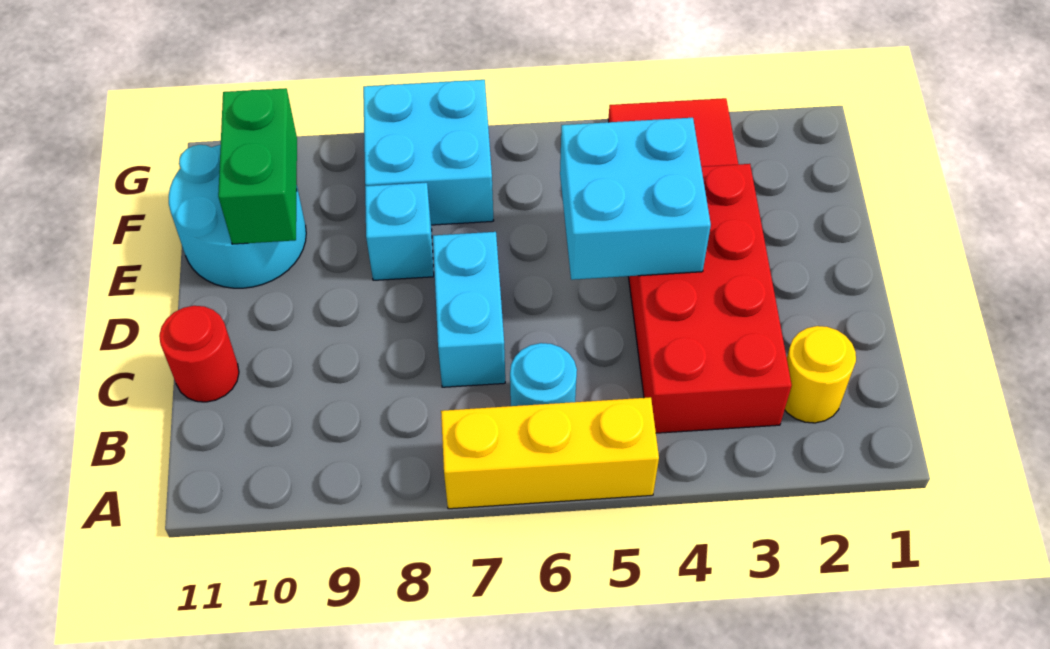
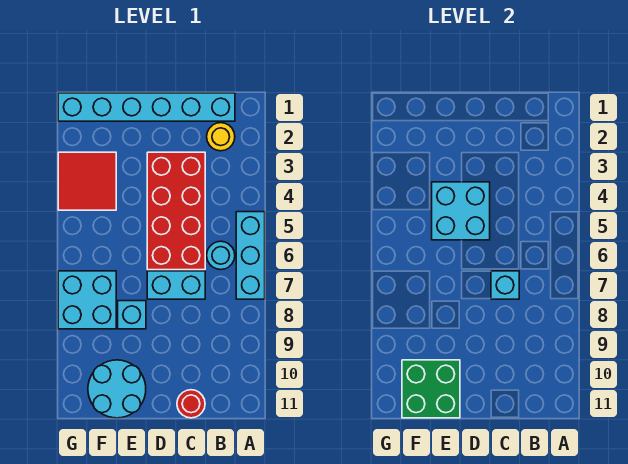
yellow brick A5:A7 level 1 -> cyan brick A5:A7 level 1
none -> cyan brick B1:G1 level 1
red brick B3:E4 level 1 -> red brick C3:D6 level 1
none -> cyan brick C7 level 2
green brick E10:F10 level 2 -> green brick E10:F11 level 2

